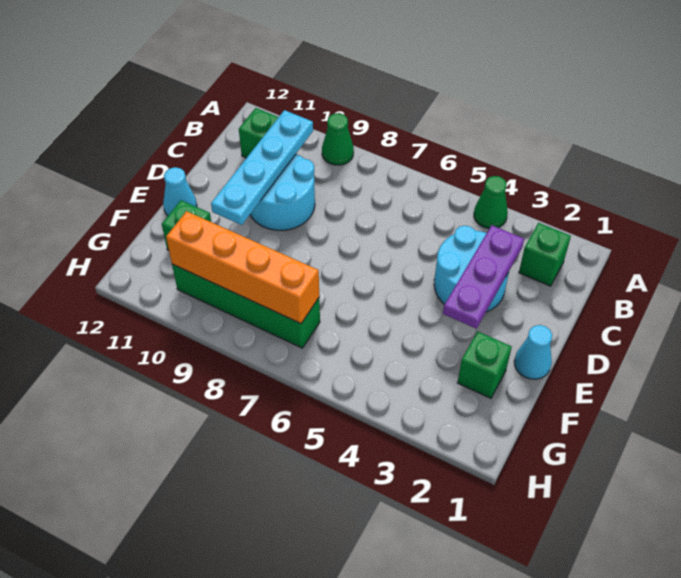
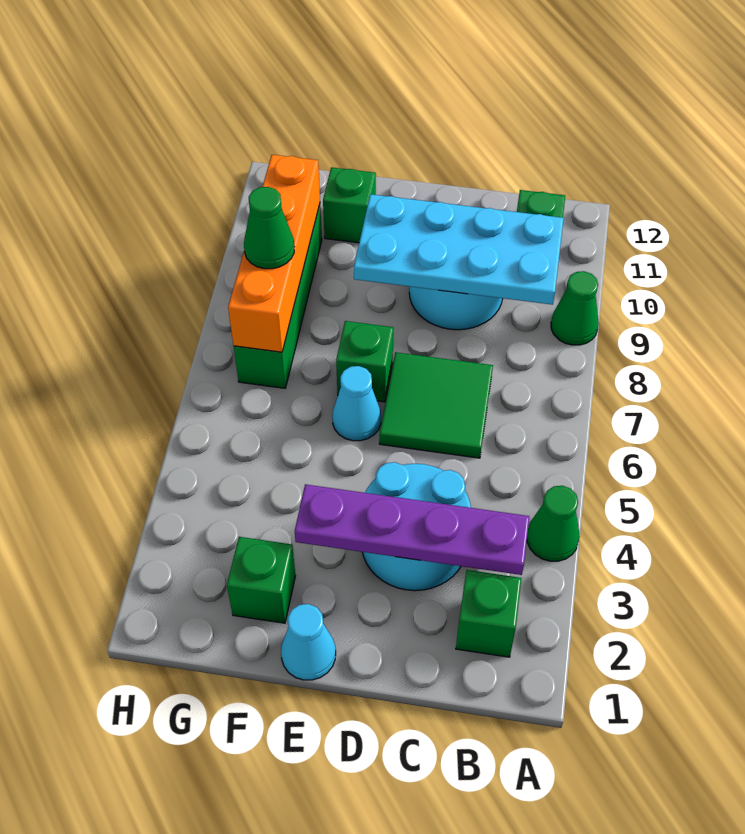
cyan plate B10:E10 level 2 -> cyan plate B9:E10 level 2
purple plate C3:E3 level 2 -> purple plate B3:E3 level 2
none -> green tile C6:D7 level 1
none -> green brick E7 level 1
cyan cone E12 level 1 -> cyan cone E6 level 1
none -> green cone G8 level 3

